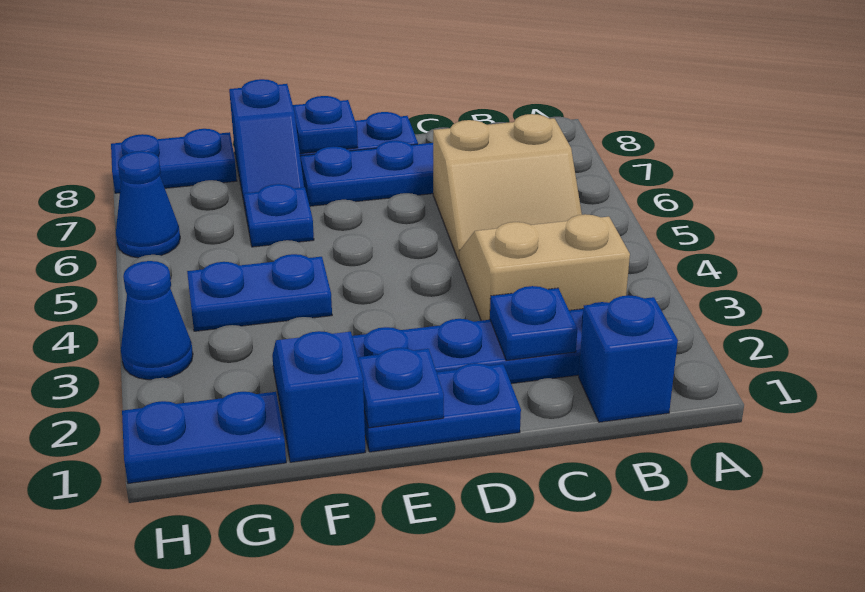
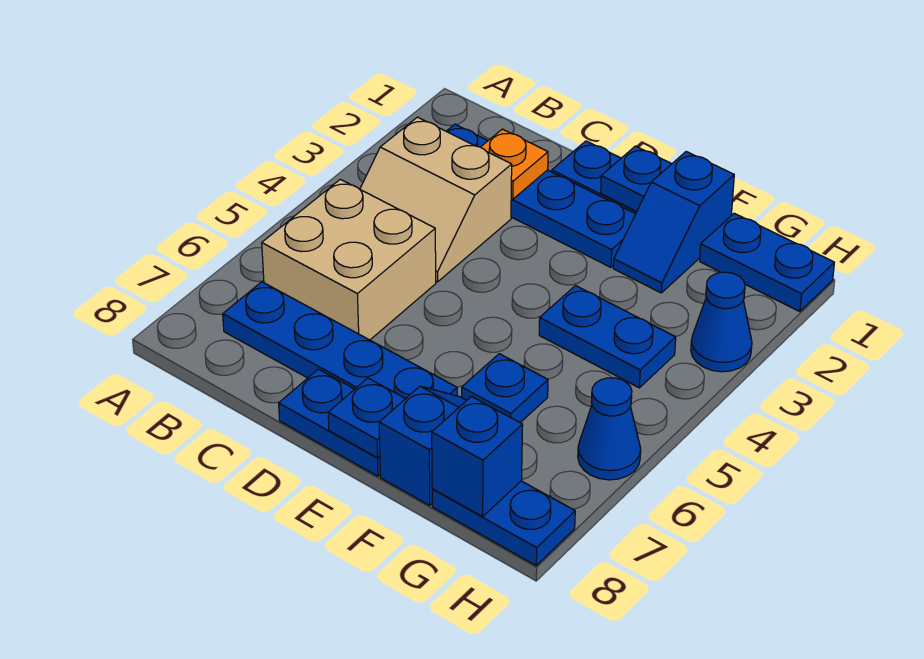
blue brick B1 level 1 -> blue brick G8 level 2
tan slope B5:C6 level 1 top 6 -> tan brick B5:C6 level 1
blue plate C2 level 2 -> orange plate C2 level 2

